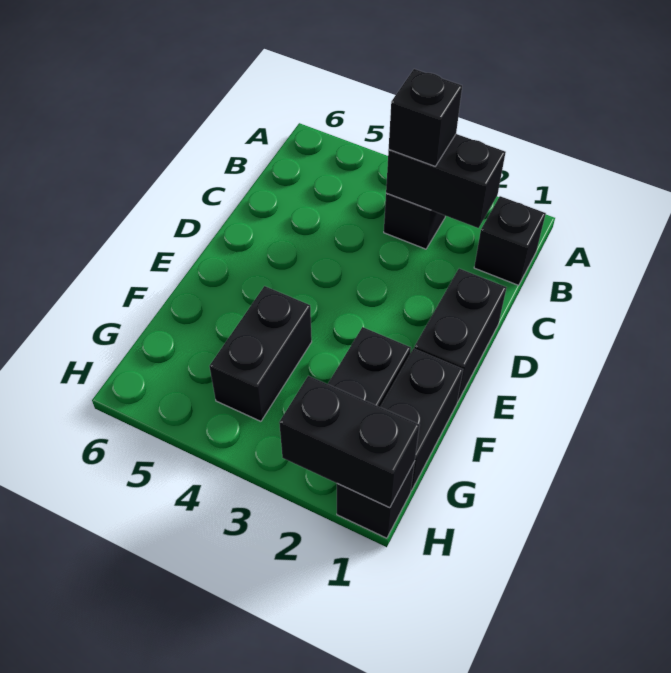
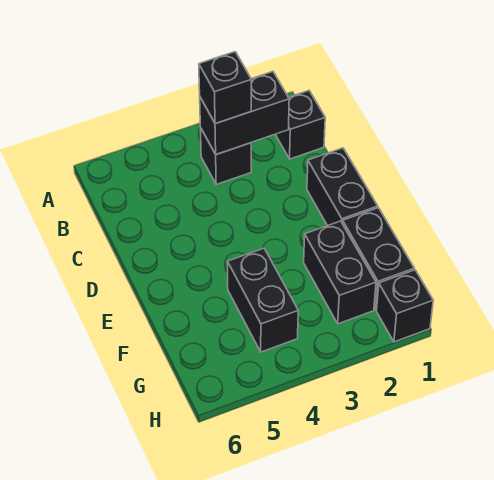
black brick H1:H2 level 2 -> none

